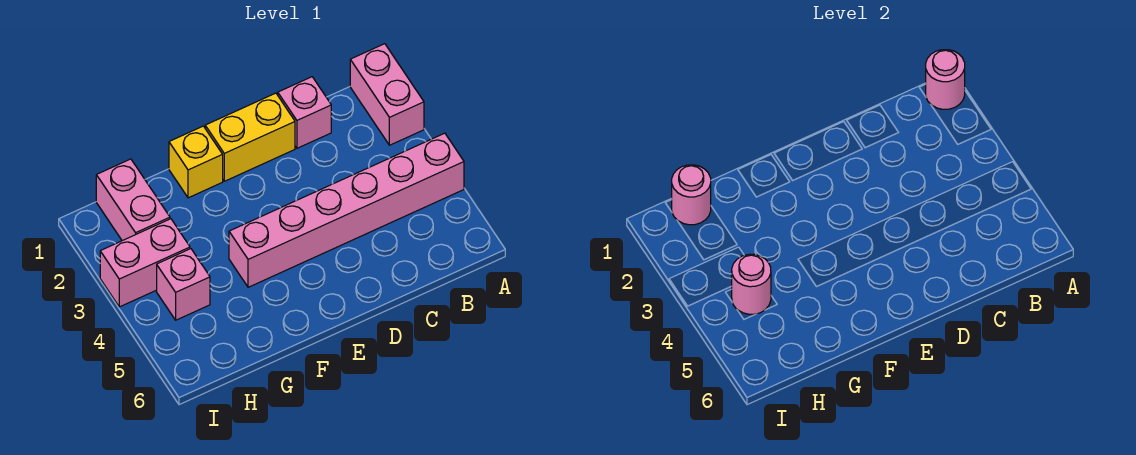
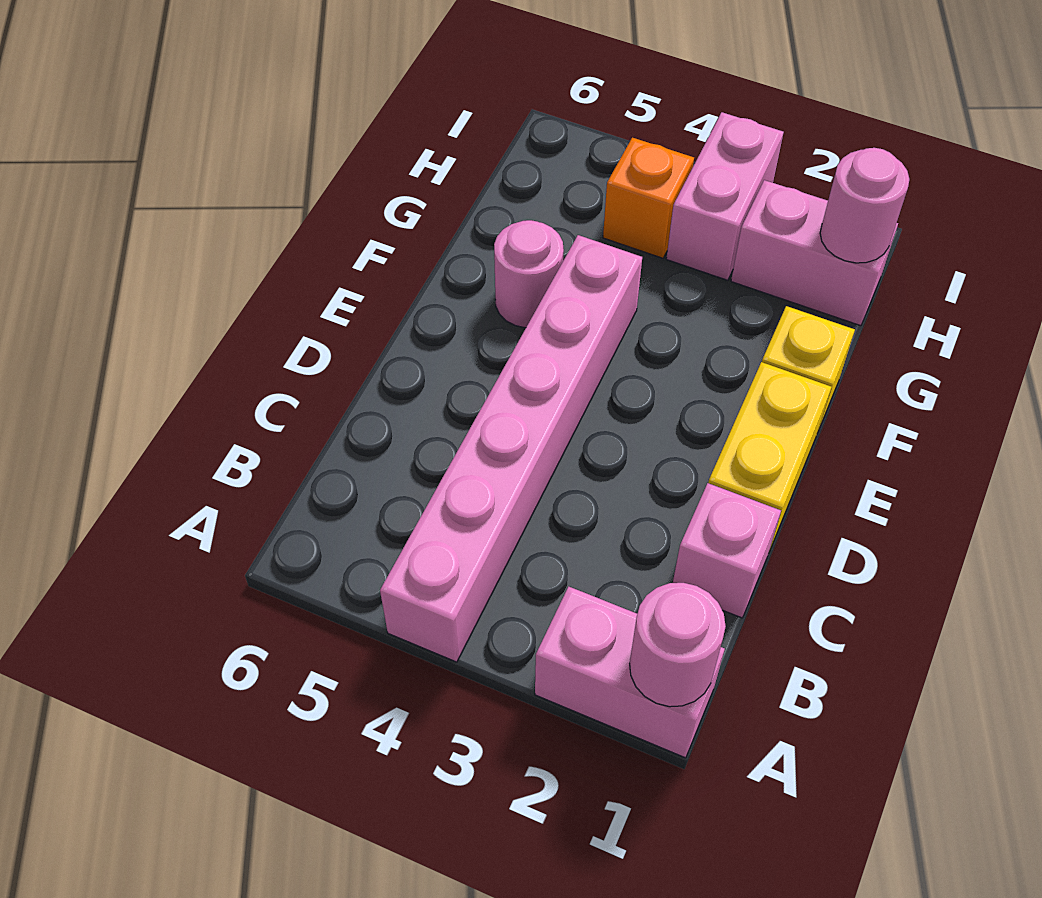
pink brick H4 level 1 -> orange brick H4 level 1
pink round brick H4 level 2 -> pink round brick F5 level 1

